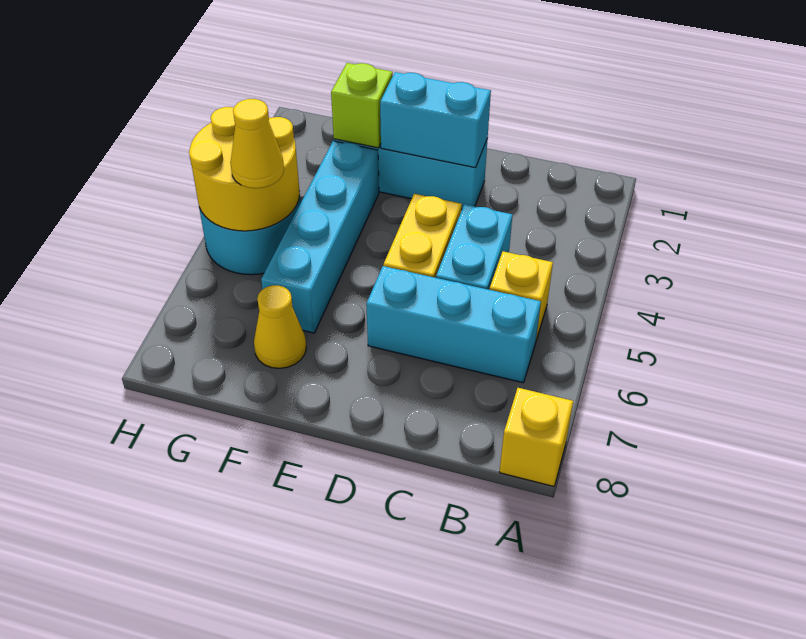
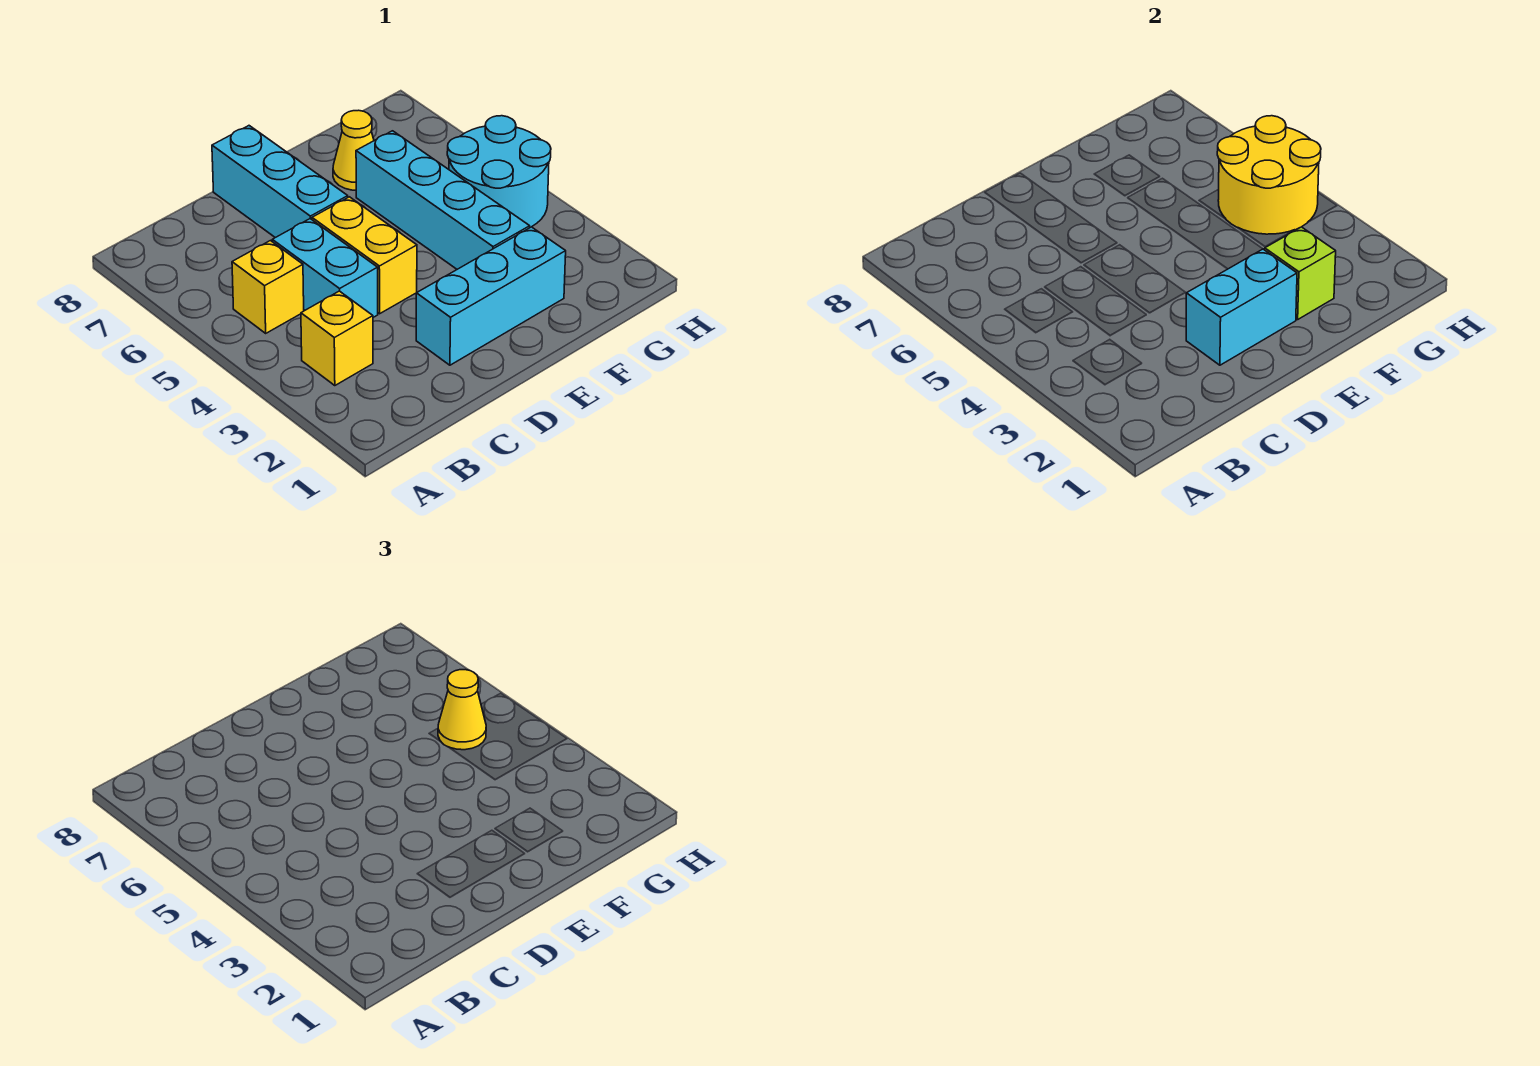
yellow brick A8 level 1 -> yellow brick B3 level 1
cyan brick B6:D6 level 1 -> cyan brick D6:D8 level 1

